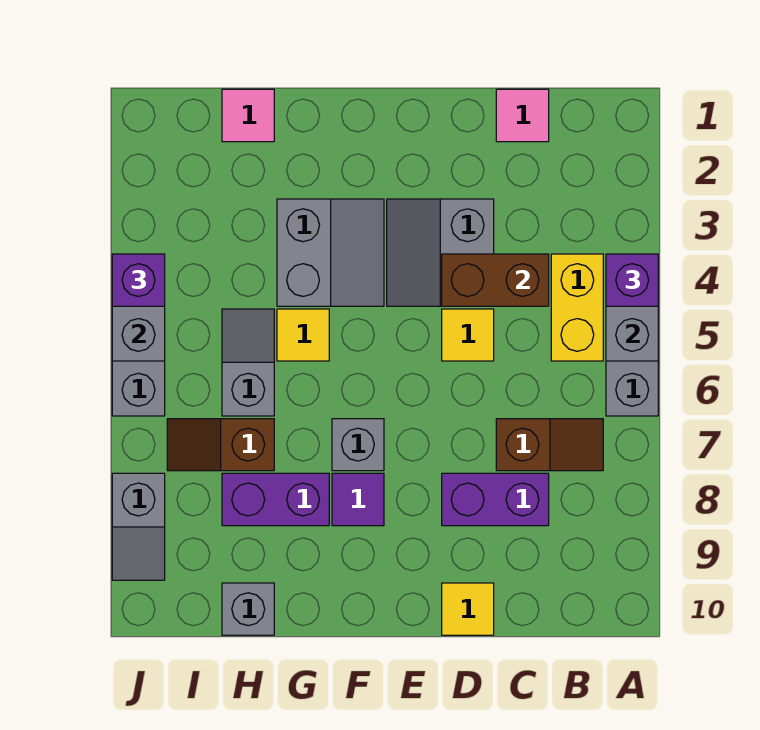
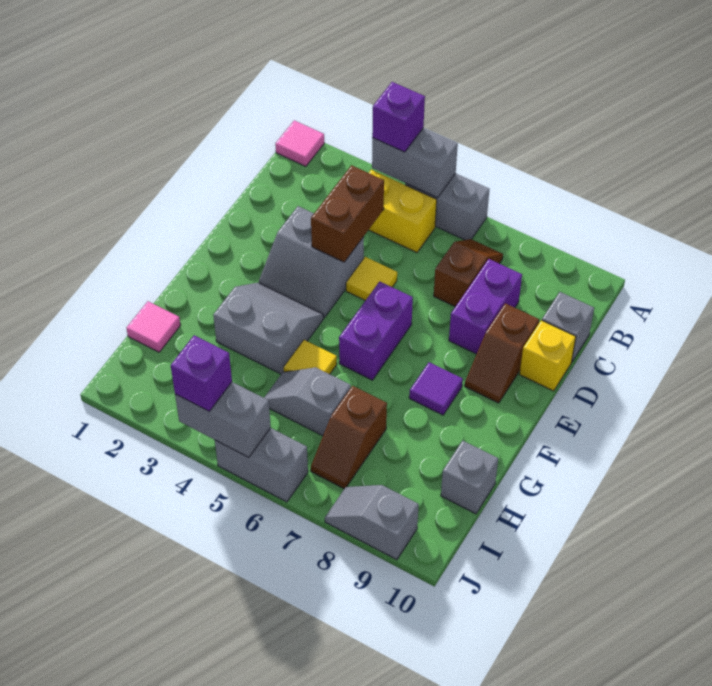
pink tile C1 level 1 -> pink tile A1 level 1
none -> brown slope D9:E9 level 1 top D
yellow tile D10 level 1 -> yellow brick D10 level 1
grey brick F7 level 1 -> grey brick C10 level 1
purple brick G8:H8 level 1 -> purple brick E6:F6 level 1
grey slope J8:J9 level 1 top 8 -> grey slope J8:J9 level 1 top 9

